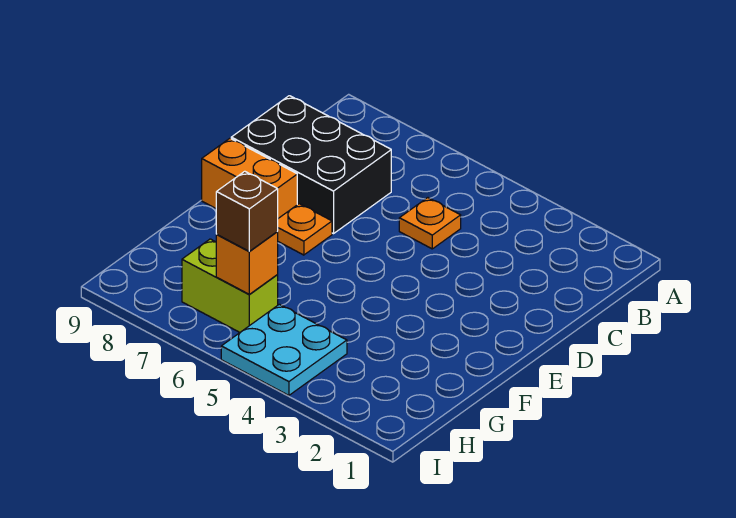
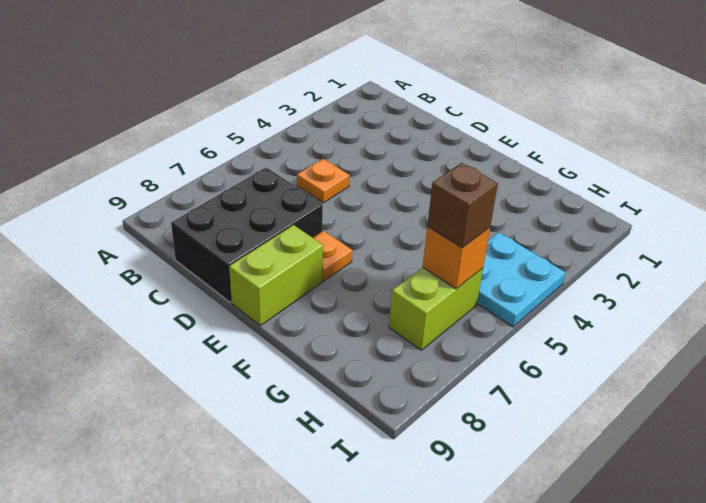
orange brick E8:E9 level 1 -> lime brick E8:E9 level 1

